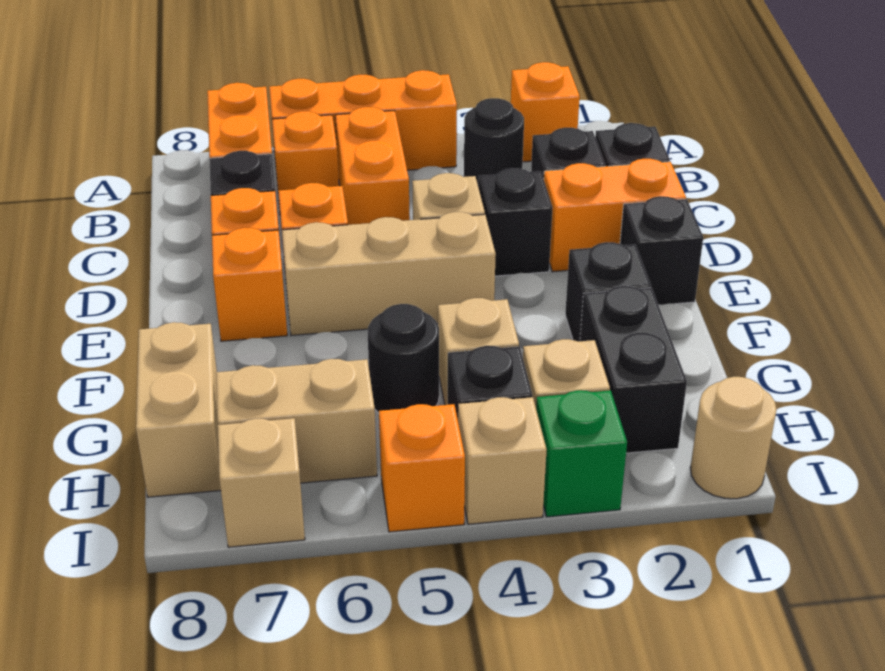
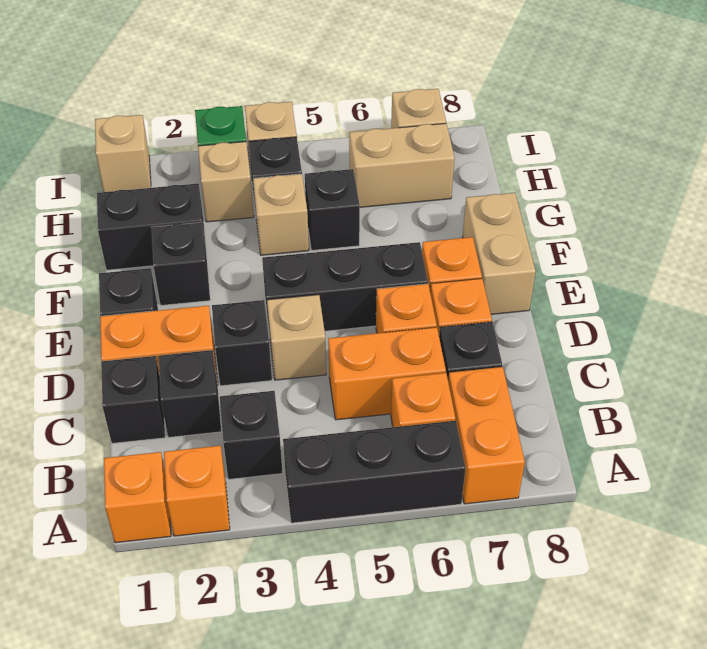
orange brick A4:A6 level 1 -> black brick A4:A6 level 1
black round brick B3 level 1 -> black brick B3 level 1
orange brick B5:C5 level 1 -> orange brick C5:C6 level 1
tan brick E4:E6 level 1 -> black brick E4:E6 level 1
black brick G2:H2 level 1 -> black brick G1:G2 level 1
black round brick G5 level 1 -> black brick G5 level 1
tan brick G8:H8 level 1 -> tan brick E8:F8 level 1
tan round brick I1 level 1 -> tan brick I1 level 1
orange brick I5 level 1 -> orange brick A1 level 1

